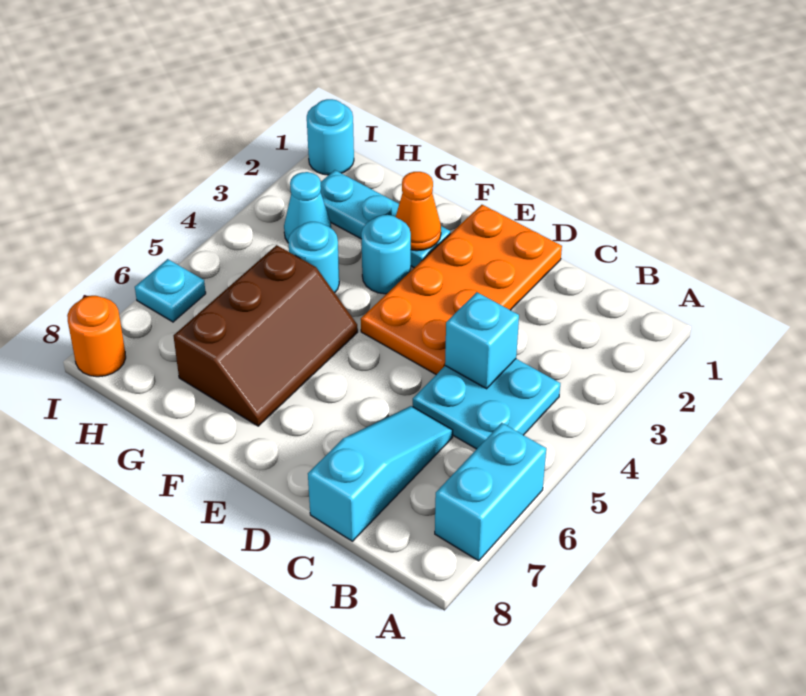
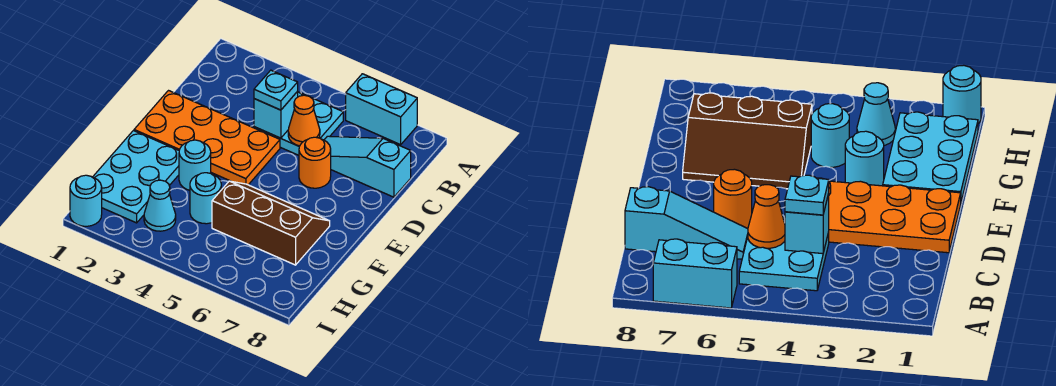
cyan plate F2:H2 level 1 -> cyan plate F1:H2 level 1
orange cone F2 level 2 -> orange cone C5 level 2
cyan plate I6 level 1 -> cyan plate C4 level 3
orange round brick I8 level 1 -> orange round brick D6 level 1

